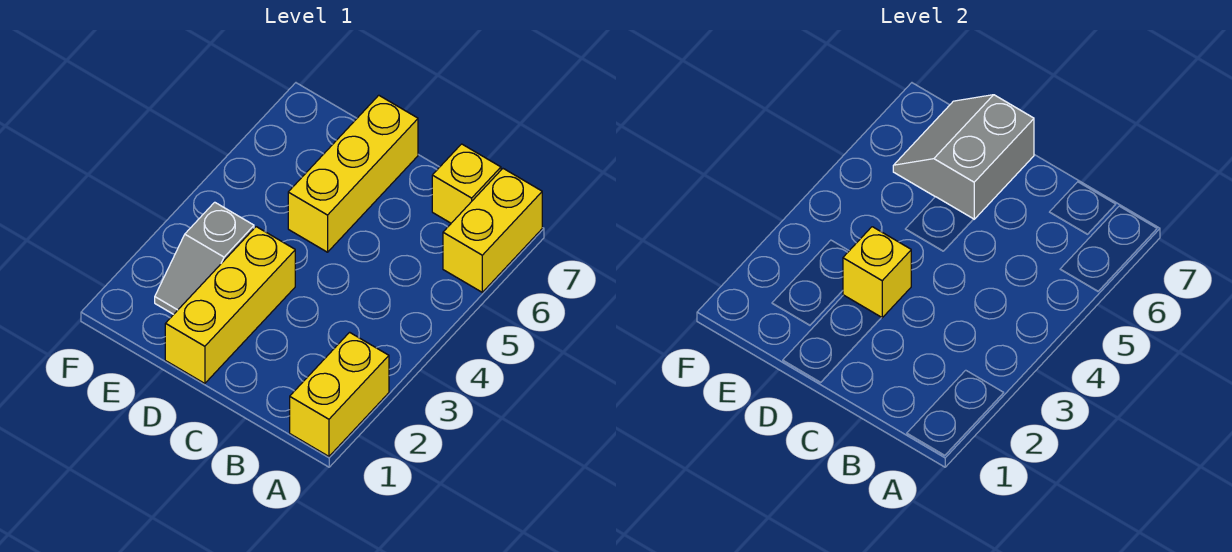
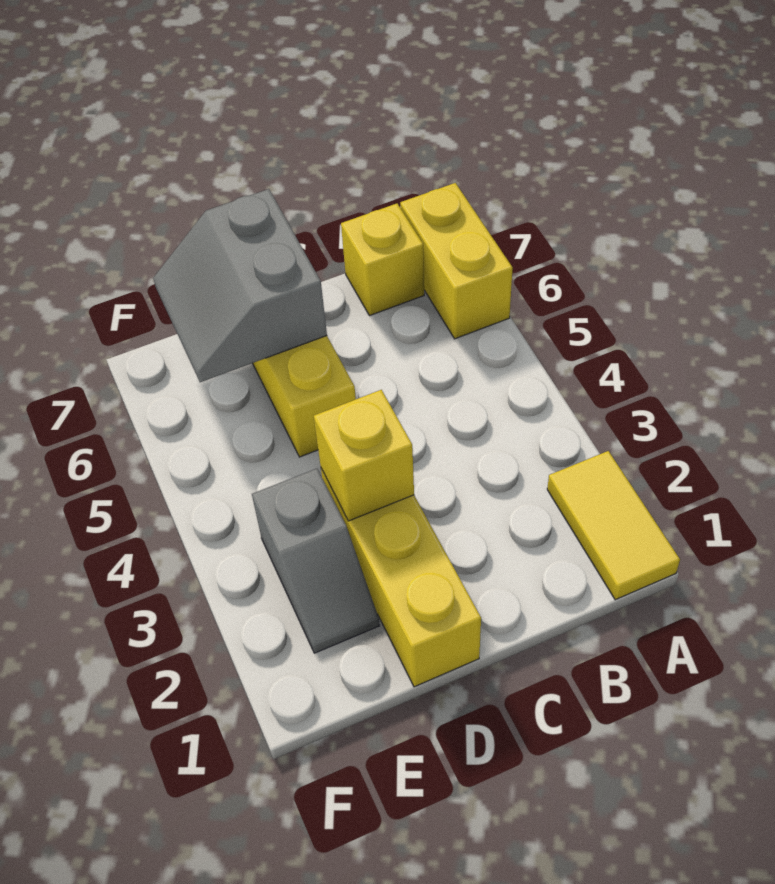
yellow brick A1:A2 level 1 -> yellow tile A1:A2 level 1

